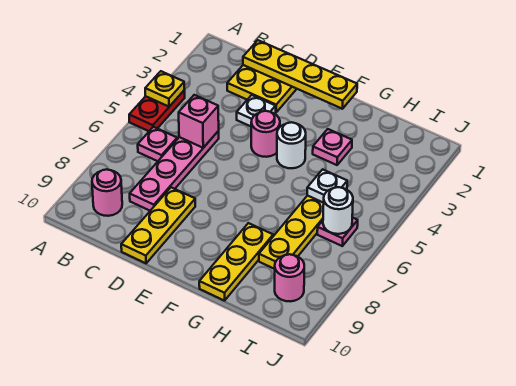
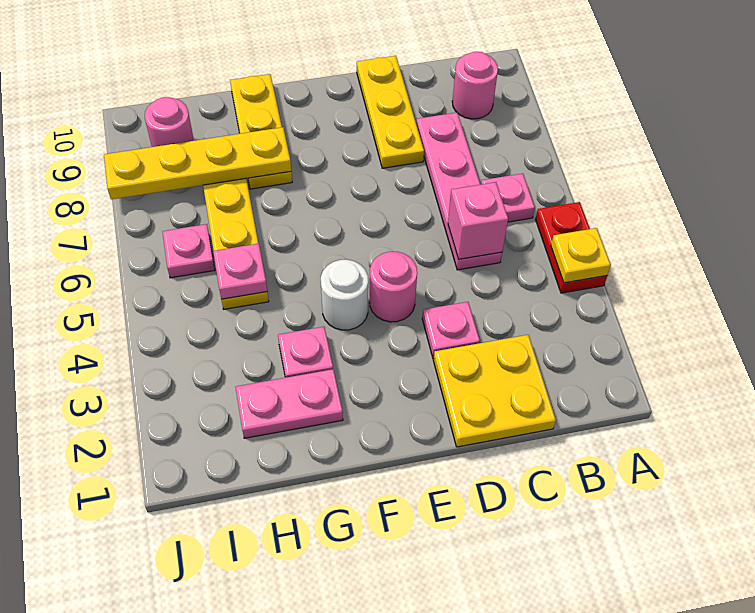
yellow plate C1:F1 level 2 -> yellow plate G8:J8 level 2
white plate D3 level 1 -> pink plate D3 level 1
none -> pink plate G2:H2 level 1
white plate H5 level 2 -> pink plate H5 level 2
white round brick I6 level 2 -> none

